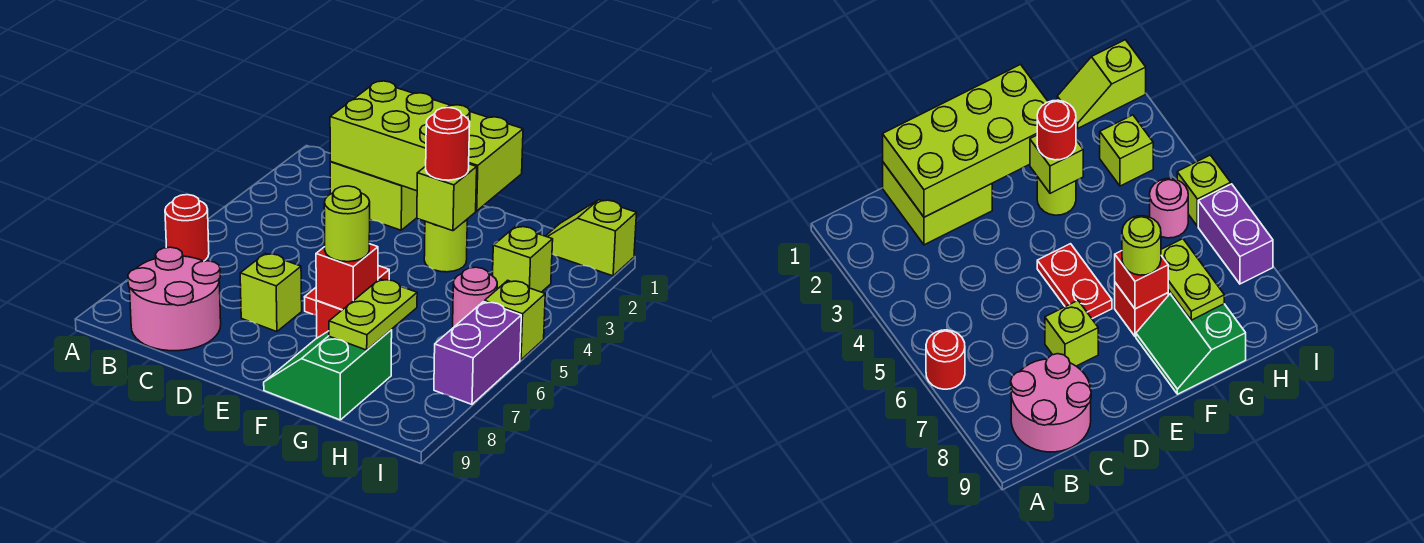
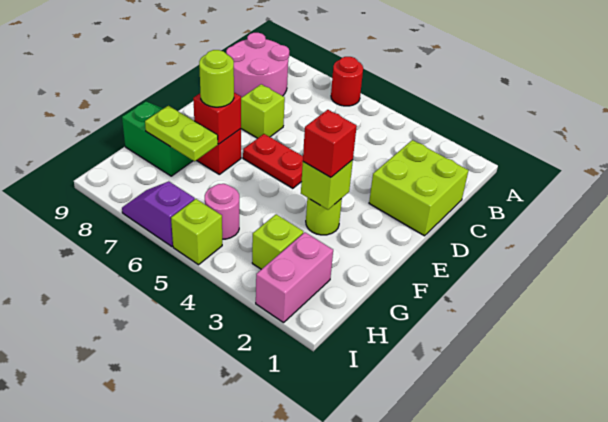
lime brick C1:F2 level 2 -> none
red round brick F3 level 3 -> red brick F3 level 3
lime slope H1:I1 level 1 top I -> none
none -> pink brick H2:I2 level 1
purple brick I6:I7 level 1 -> purple slope I6:I7 level 1 top 6

